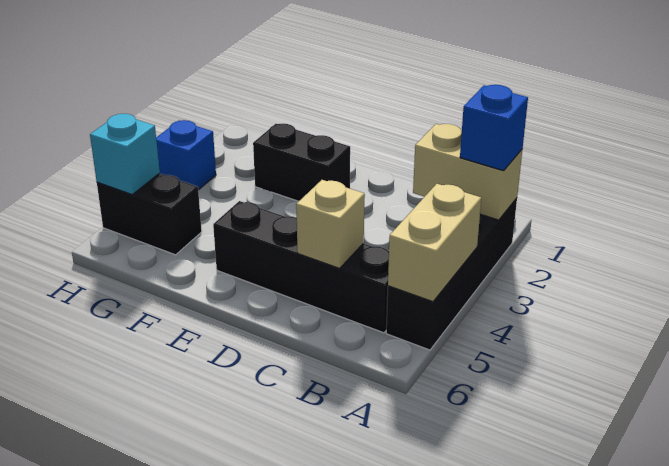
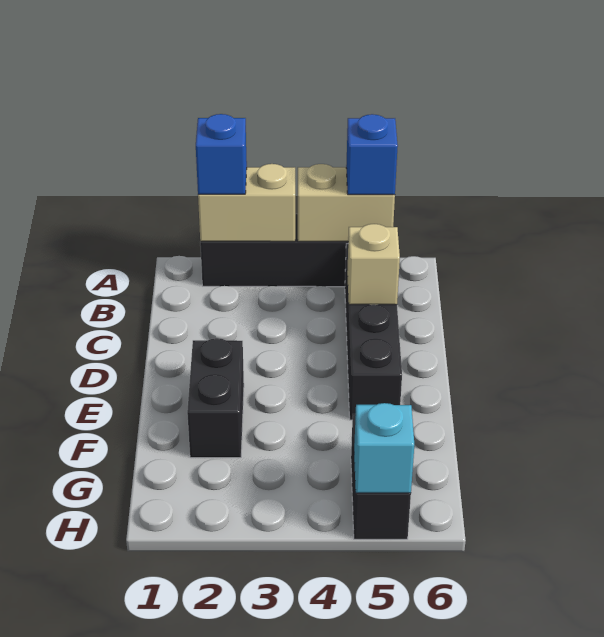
tan brick A2:B2 level 2 -> tan brick A2:A3 level 2
blue brick H3 level 1 -> blue brick A5 level 3

